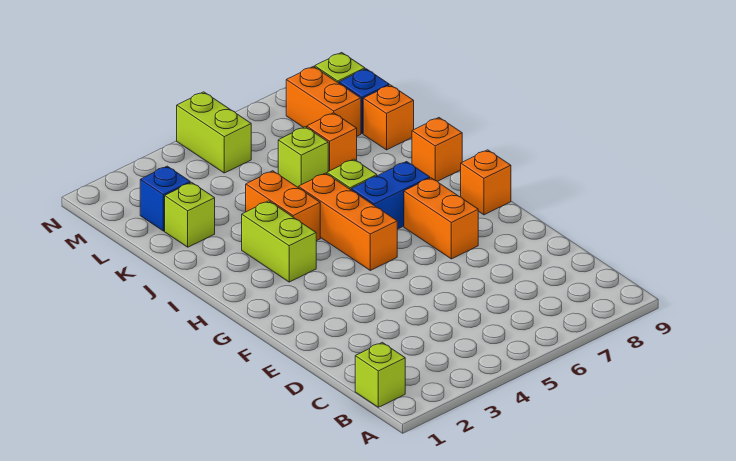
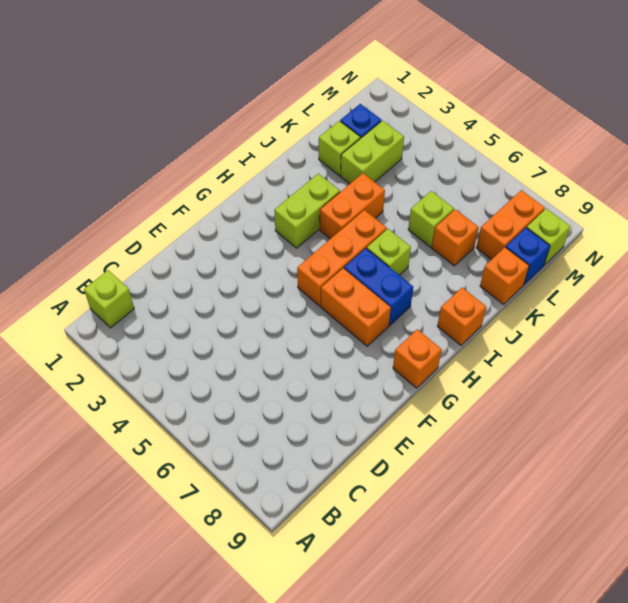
orange brick F7:G7 level 1 -> orange brick G6:G7 level 1
lime brick M5:N5 level 1 -> lime brick K3:L3 level 1

